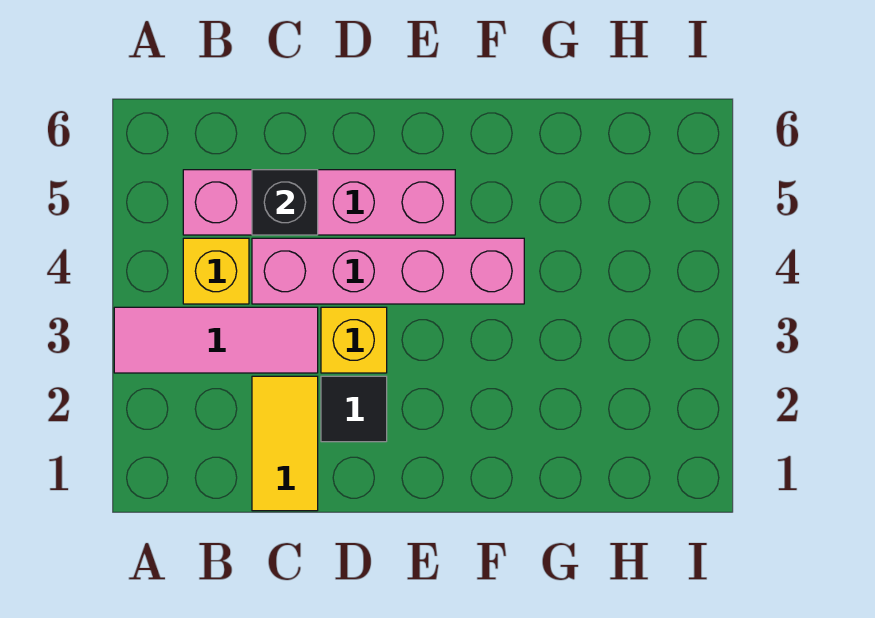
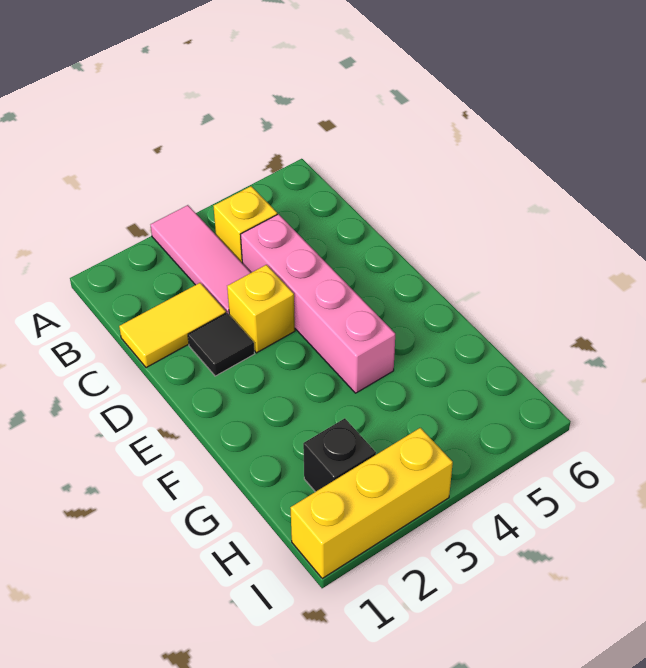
pink brick B5:E5 level 1 -> none
black brick C5 level 2 -> black brick H2 level 1
none -> yellow brick I1:I3 level 1

